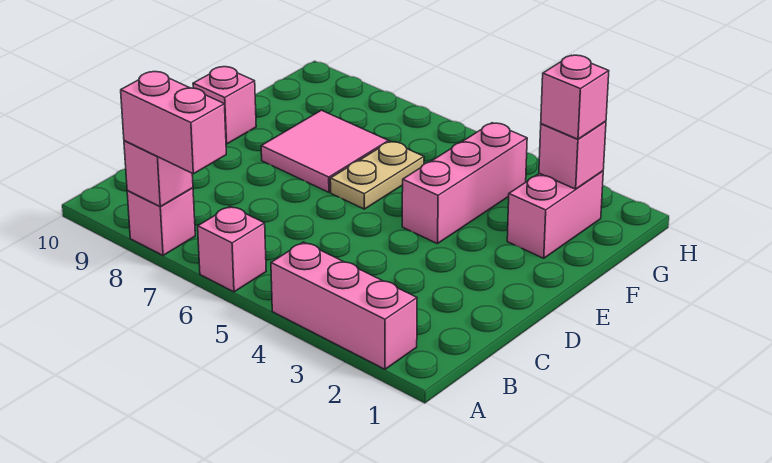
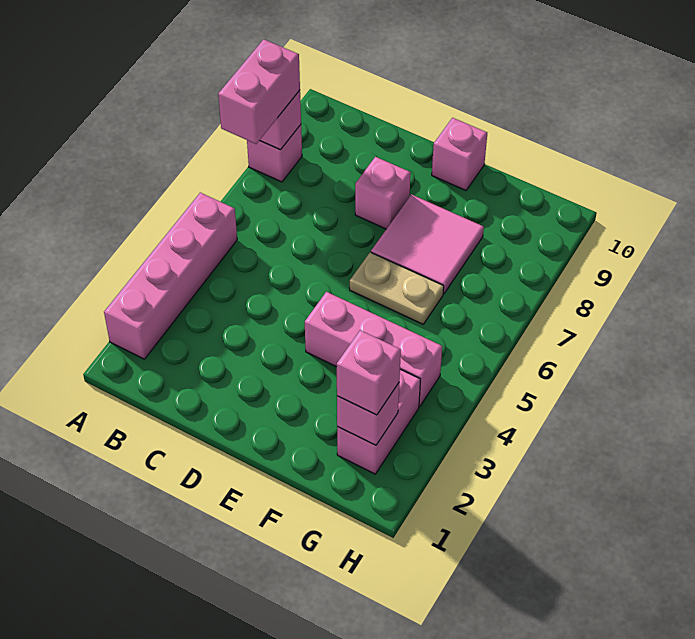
pink brick A2:A4 level 1 -> pink brick A2:A5 level 1
pink brick A6 level 1 -> pink brick D8 level 1
pink brick F2:G2 level 1 -> pink brick G2:G3 level 1

